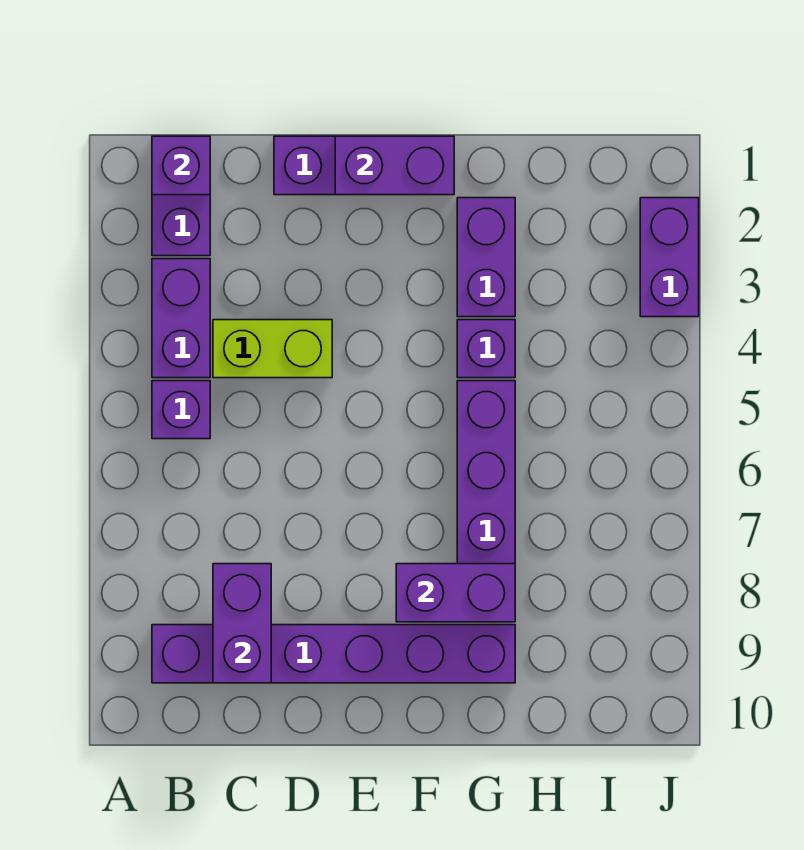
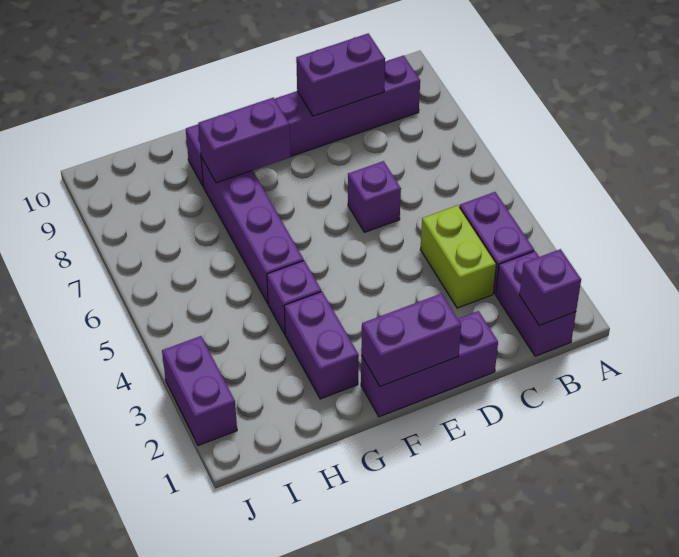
purple brick B5 level 1 -> purple brick D6 level 1
lime brick C4:D4 level 1 -> lime brick C3:C4 level 1
purple brick C8:C9 level 2 -> purple brick C9:D9 level 2

